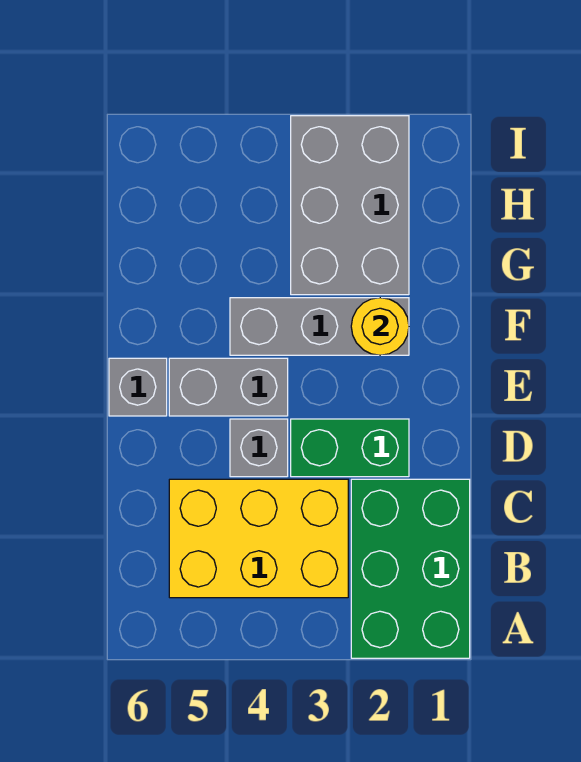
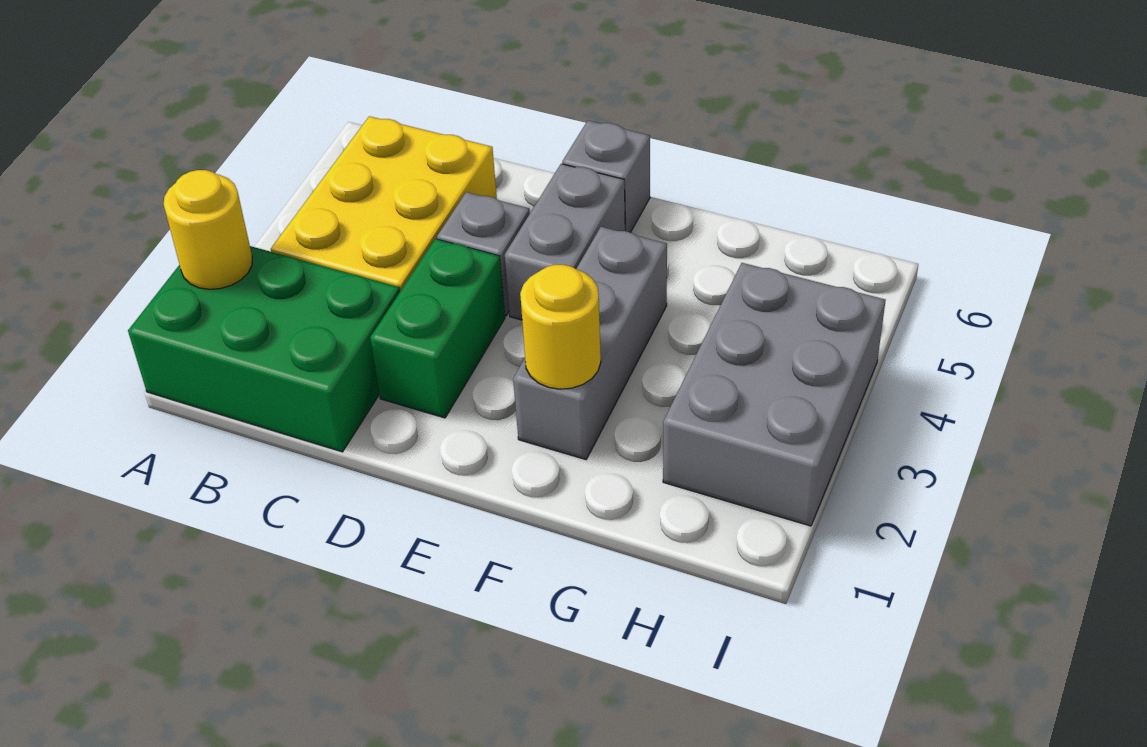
none -> yellow round brick A2 level 2
grey brick G2:I3 level 1 -> grey brick H2:I4 level 1

